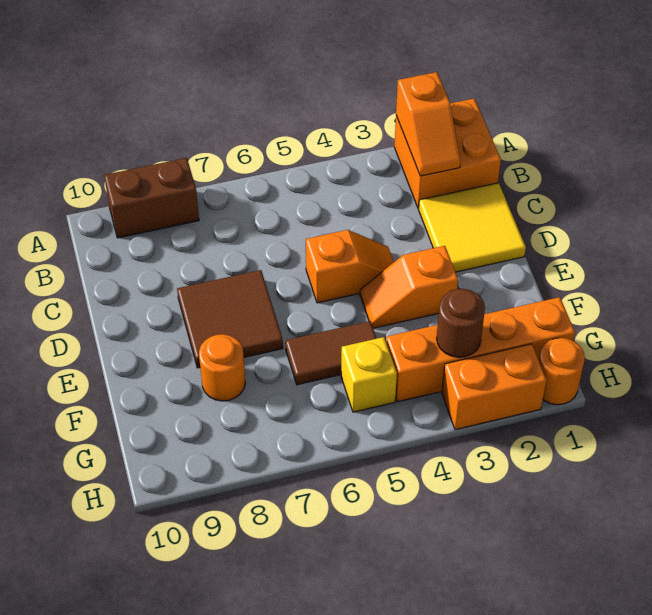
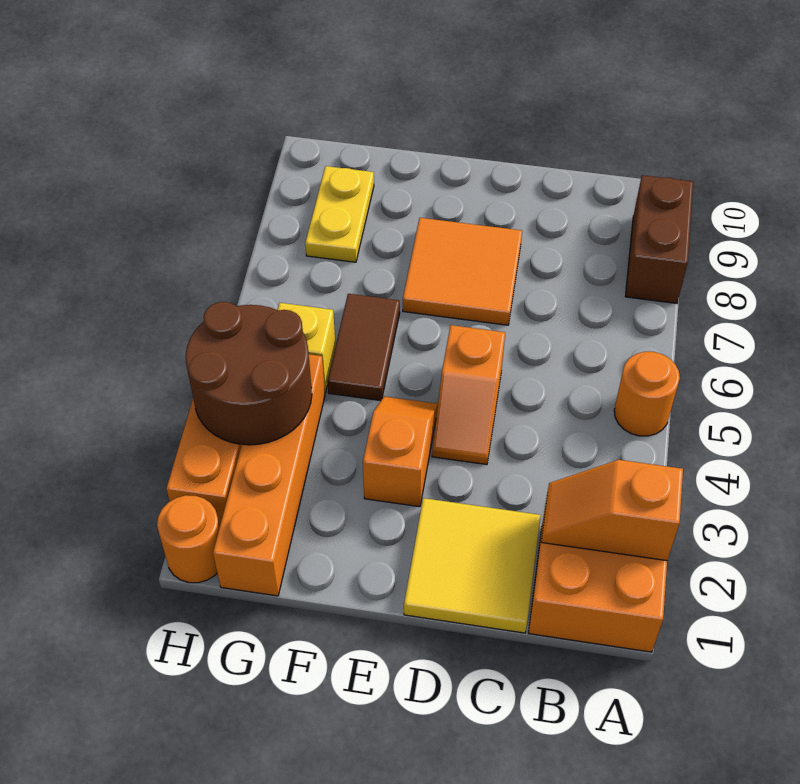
brown tile D7:E8 level 1 -> orange tile D7:E8 level 1
orange round brick F8 level 1 -> orange round brick A5 level 1
brown round brick G3 level 2 -> brown round brick G3:H4 level 2
none -> yellow plate G8:G9 level 1

